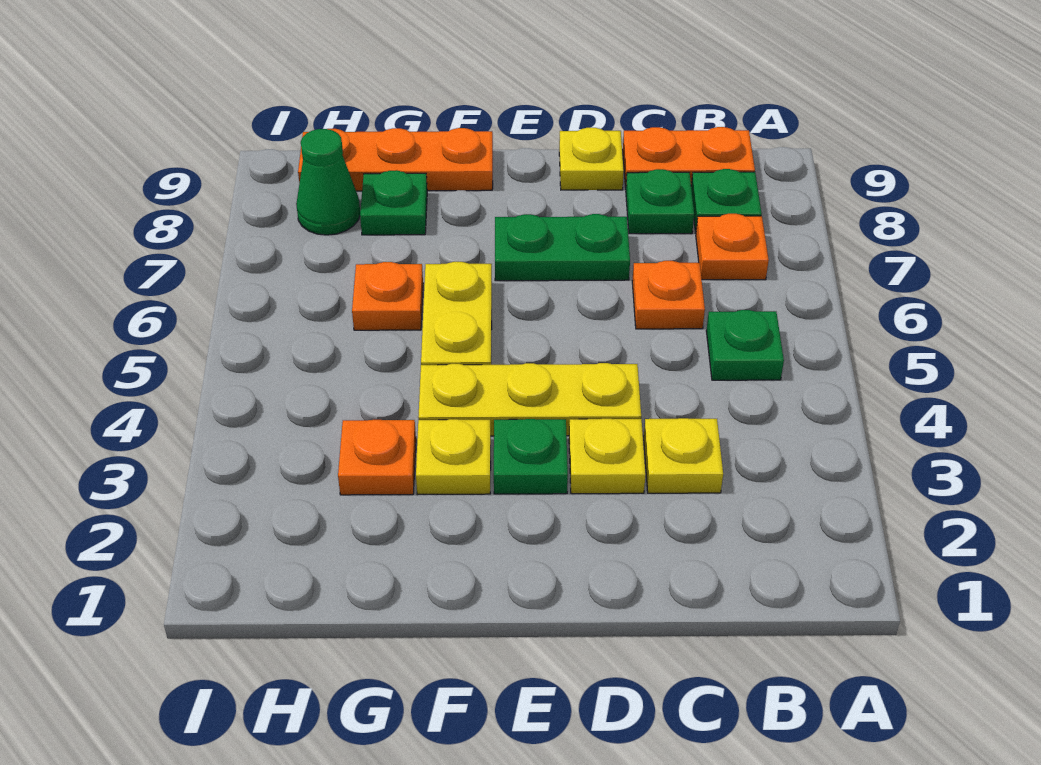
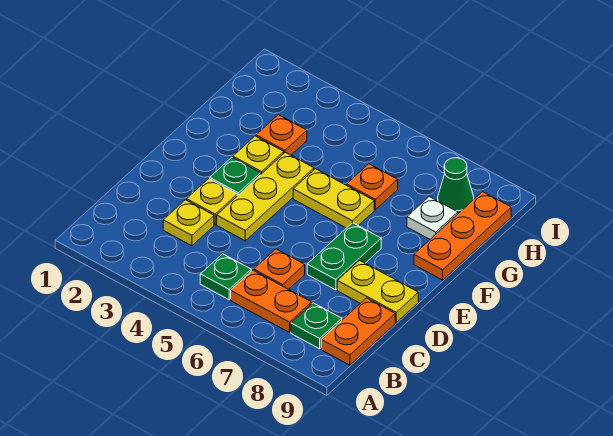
orange plate B7 level 1 -> orange plate B6:B7 level 1
green plate C8 level 1 -> none
yellow plate D9 level 1 -> yellow plate D8:D9 level 1
green plate G8 level 1 -> white plate G8 level 1

